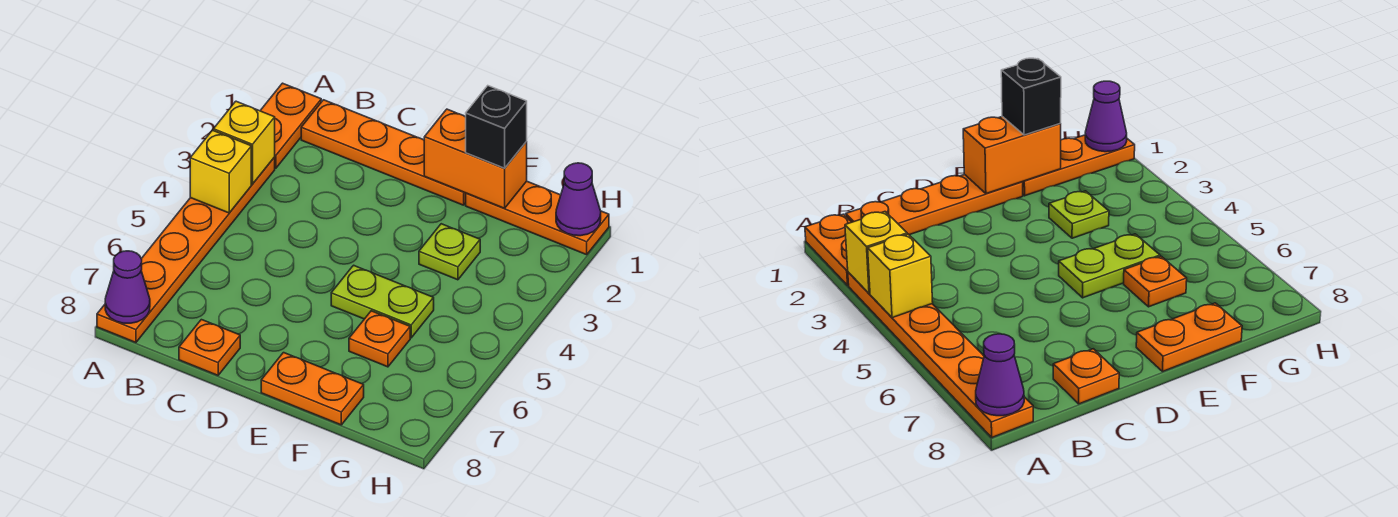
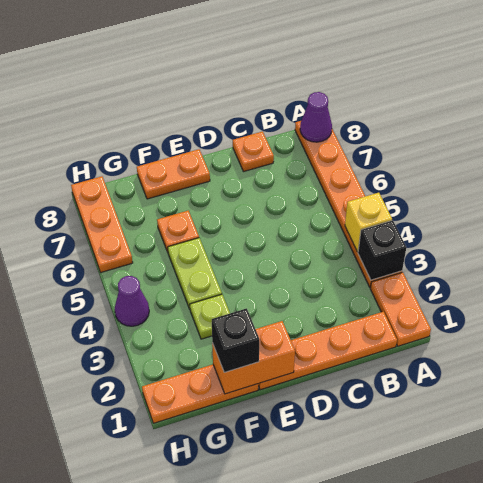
yellow brick A3 level 2 -> black brick A3 level 2
lime plate E5:F5 level 1 -> lime plate F4:F5 level 1
purple cone H1 level 2 -> purple cone H4 level 1
none -> orange plate H6:H8 level 1

